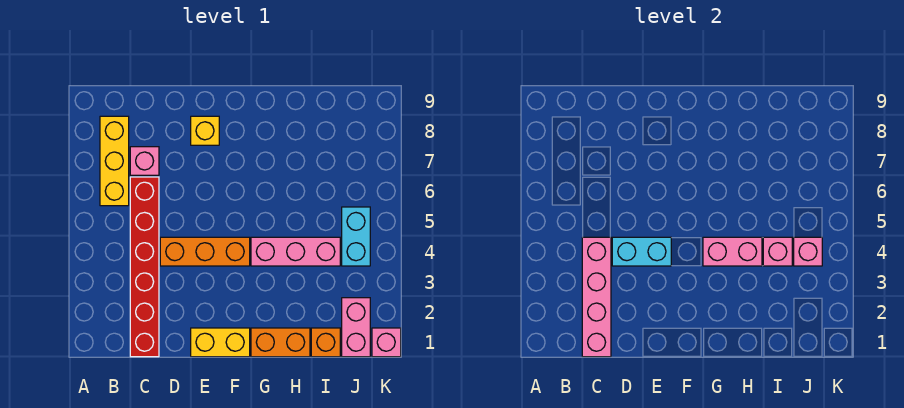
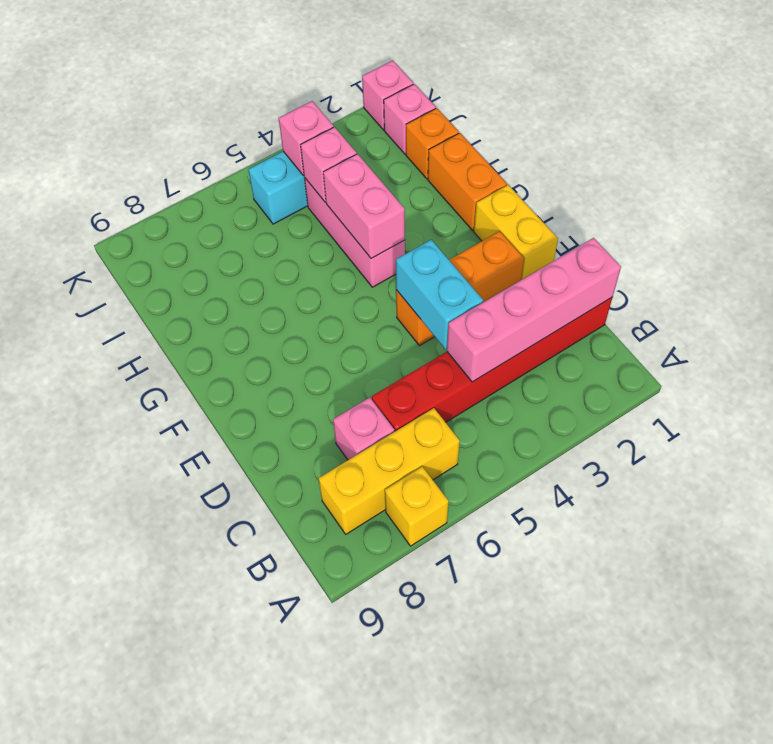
orange brick D4:F4 level 1 -> orange brick E2:E4 level 1
yellow brick E8 level 1 -> yellow brick A7 level 1
pink brick J1:J2 level 1 -> pink brick J1 level 1

